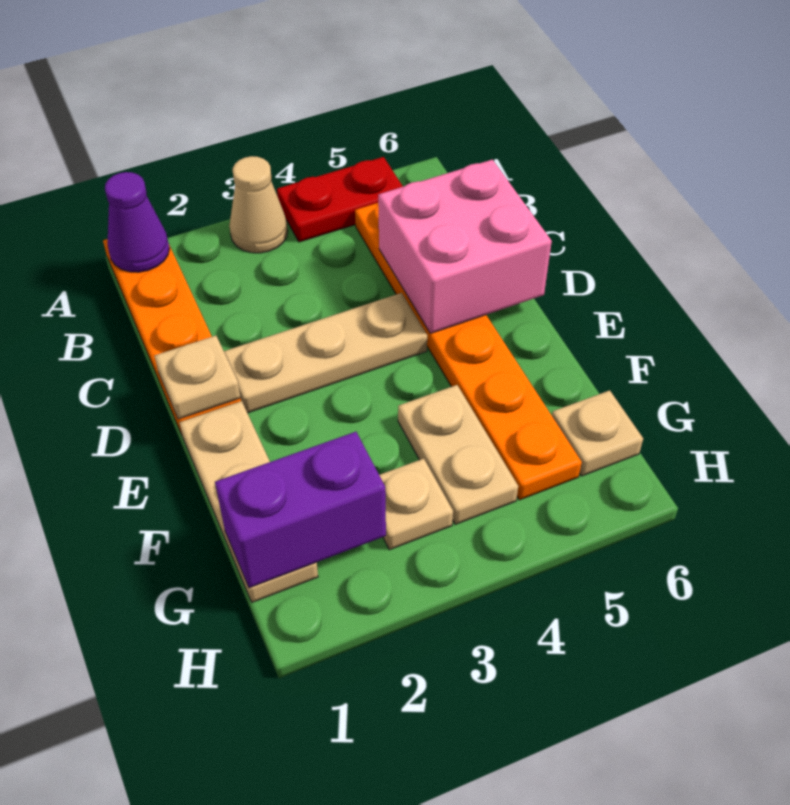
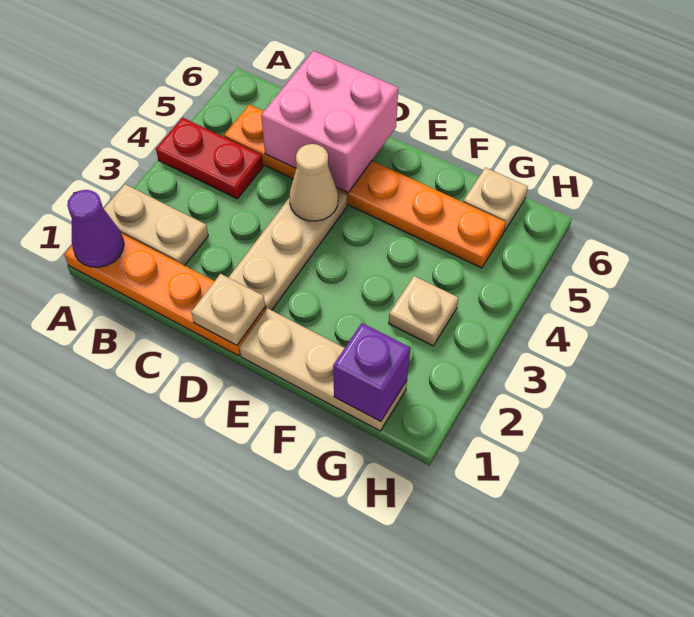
tan cone A3 level 1 -> tan cone D4 level 2
red plate A4:A5 level 1 -> red plate A4:B4 level 1
tan plate F4:G4 level 1 -> tan plate A2:B2 level 1
purple brick G1:G2 level 2 -> purple brick G1 level 2

